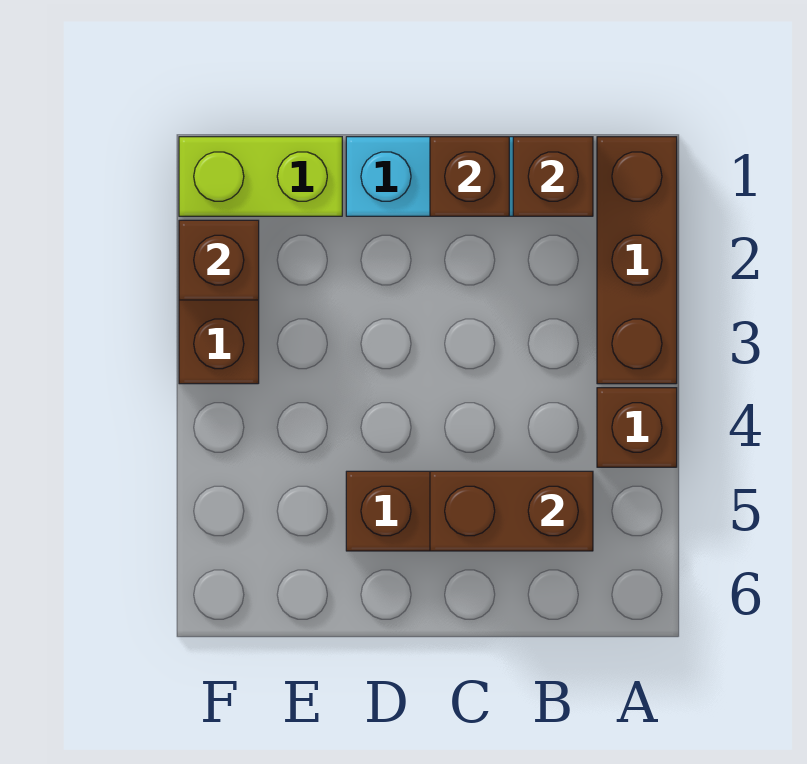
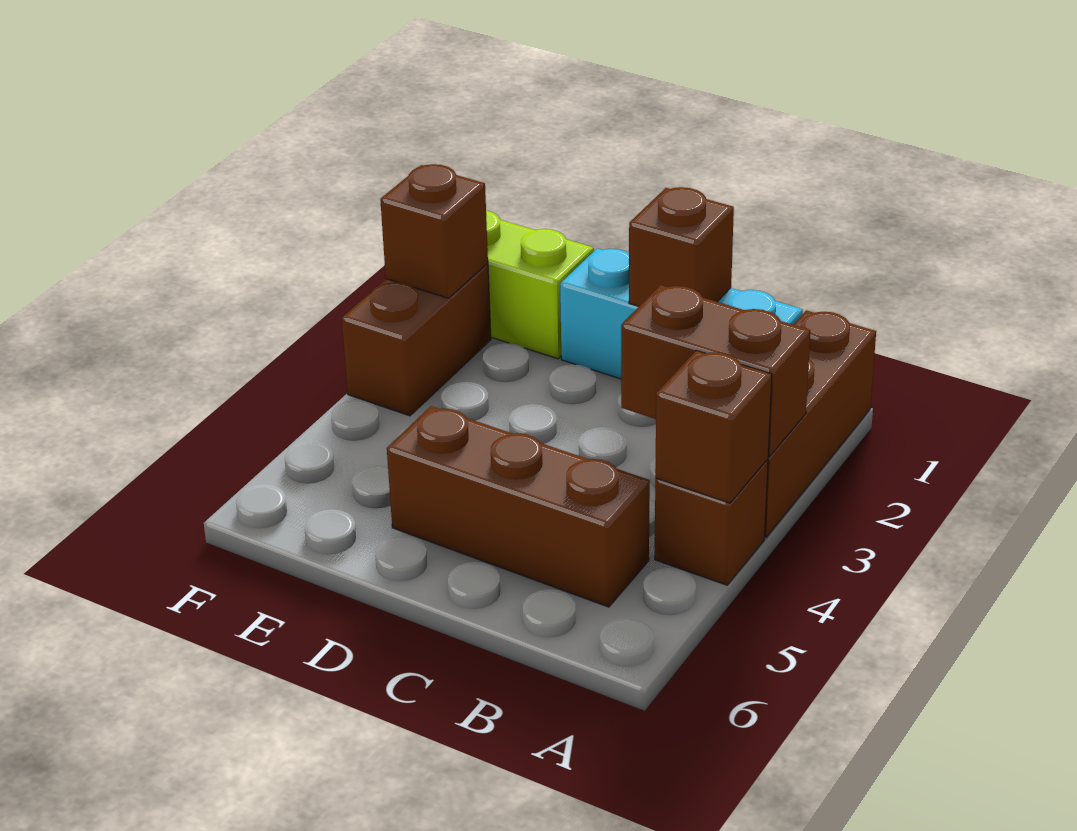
brown brick B1 level 2 -> brown brick A4 level 2
brown brick B5:C5 level 2 -> brown brick A3:B3 level 2

